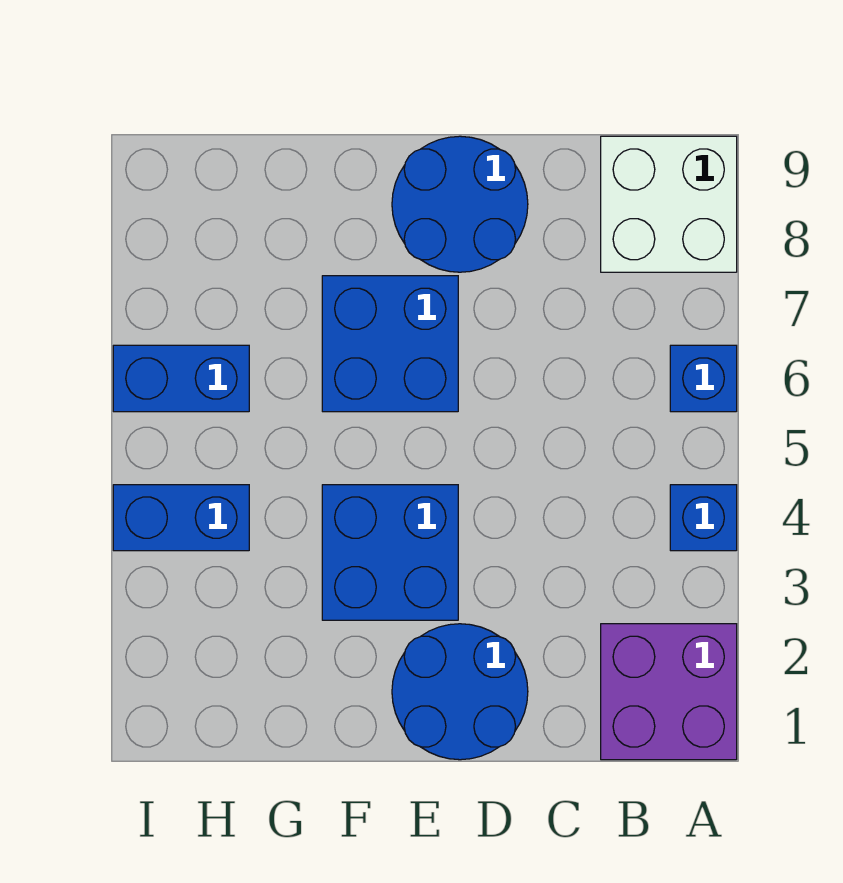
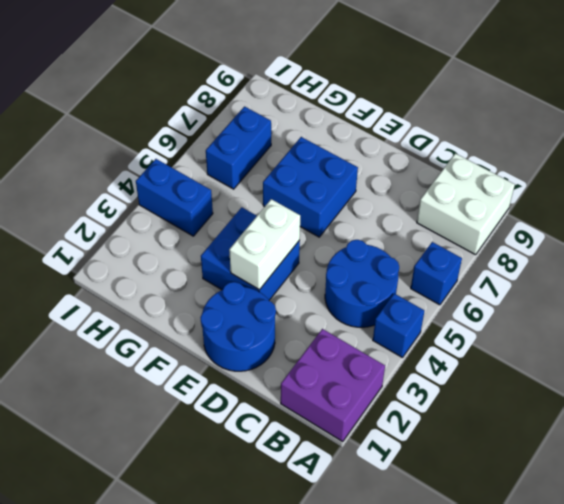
blue round brick D8:E9 level 1 -> blue round brick B4:C5 level 1
none -> white brick E3:E4 level 2
blue brick H6:I6 level 1 -> blue brick H6:H7 level 1

